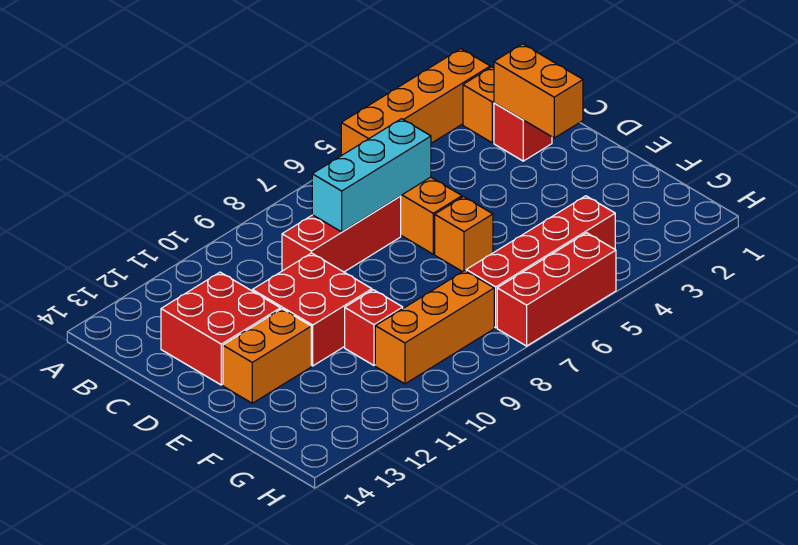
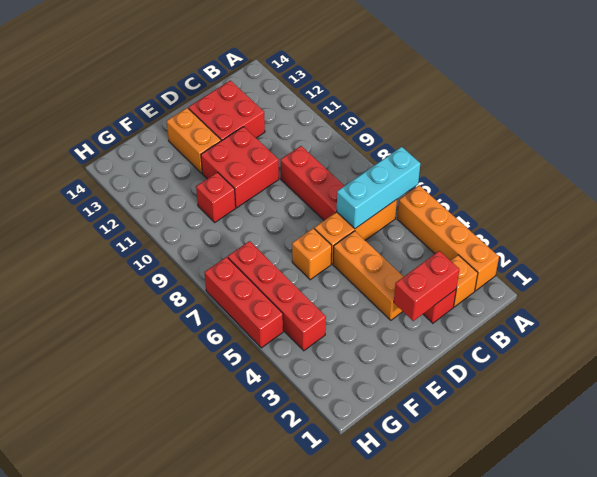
orange brick C2:D2 level 2 -> red brick C2:D2 level 2
cyan brick C6:C8 level 2 -> cyan brick A6:C6 level 2
orange brick G8:G10 level 1 -> orange brick D3:D5 level 1

